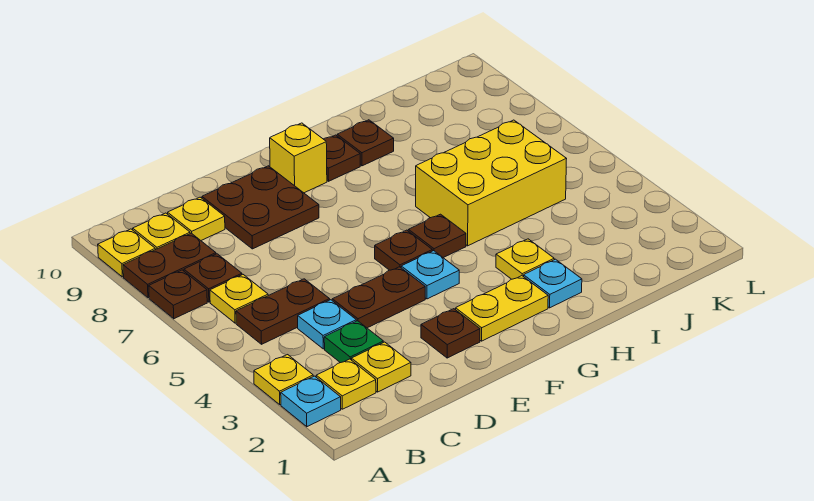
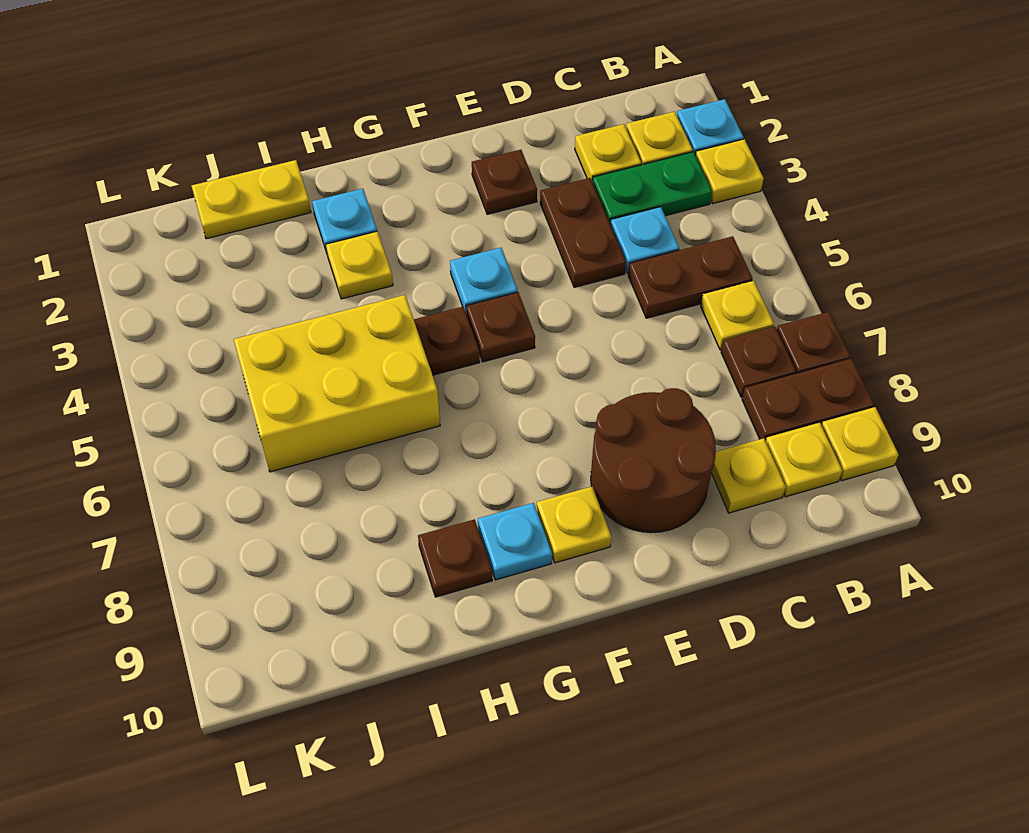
green plate C3 level 1 -> green plate B3:C3 level 1
brown plate D4:E4 level 1 -> brown plate D3:D4 level 1
brown plate D8:E9 level 1 -> brown round brick D8:E9 level 1
yellow plate F2:G2 level 1 -> yellow plate I1:J1 level 1
yellow brick F9 level 1 -> yellow plate F9 level 1
brown plate G9 level 1 -> cyan plate G9 level 1

